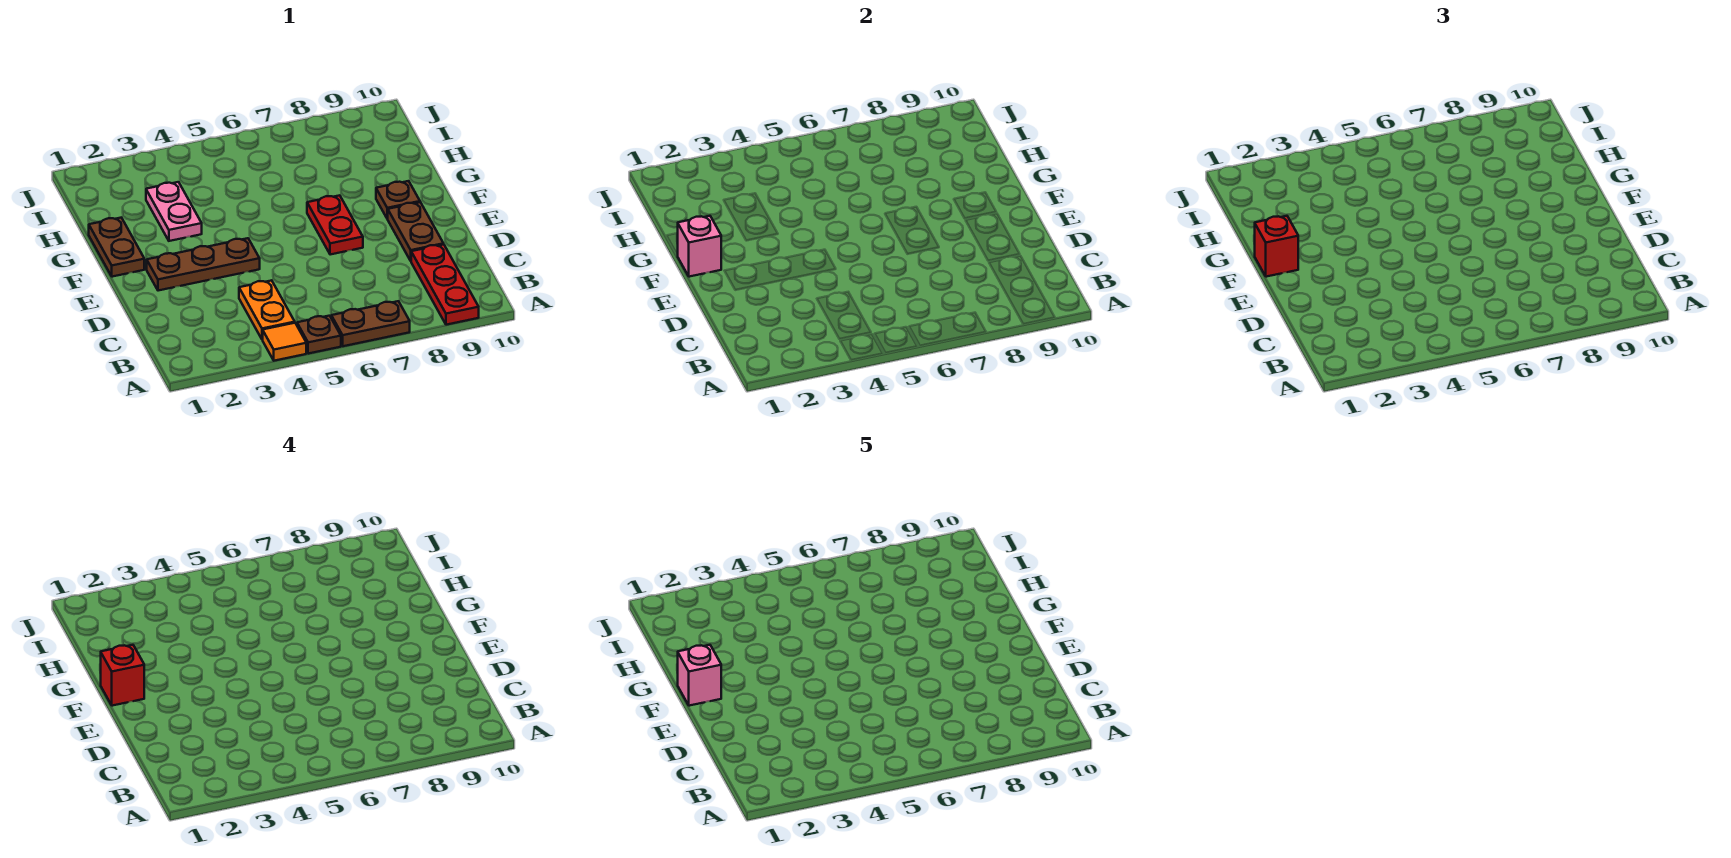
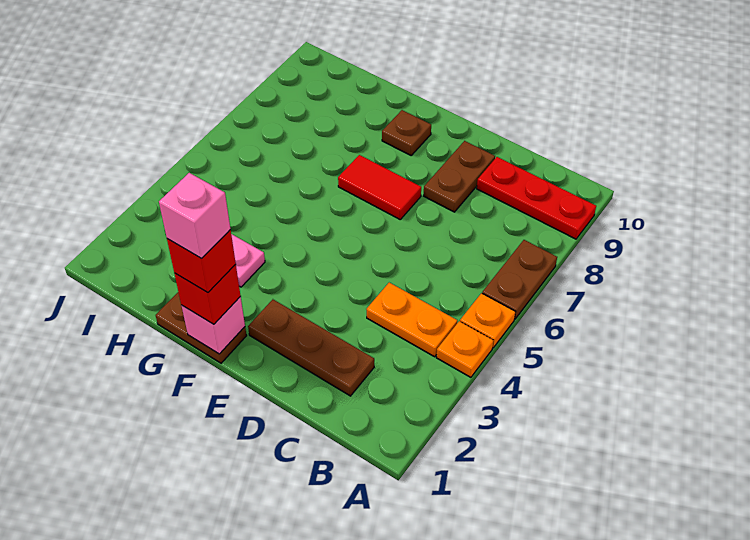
orange tile A4 level 1 -> orange plate A4 level 1
brown plate A5 level 1 -> orange plate A5 level 1
brown plate D9:E9 level 1 -> brown plate D8:D9 level 1
brown plate E2:E4 level 1 -> brown plate C2:E2 level 1
red plate E7:F7 level 1 -> red tile E7:F7 level 1

